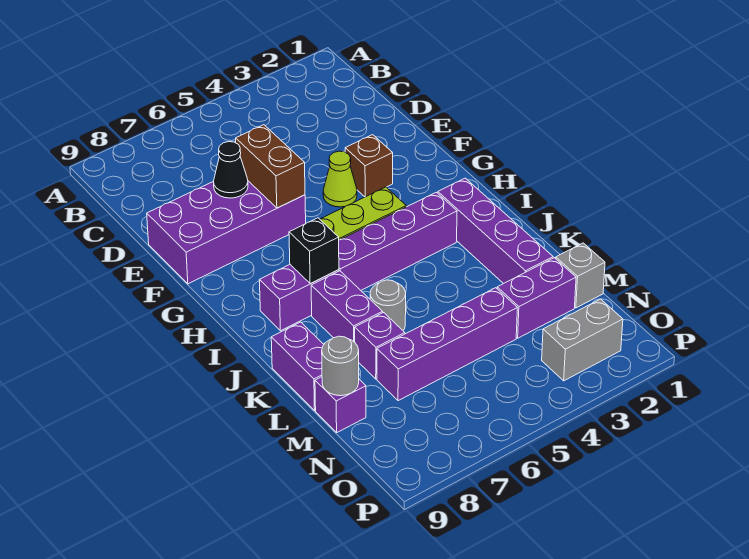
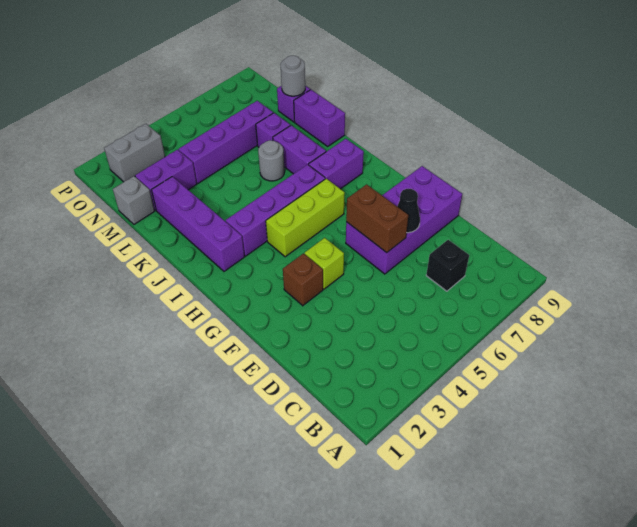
lime cone F4 level 1 -> lime brick F4 level 1
black brick I7 level 2 -> black brick C7 level 1

